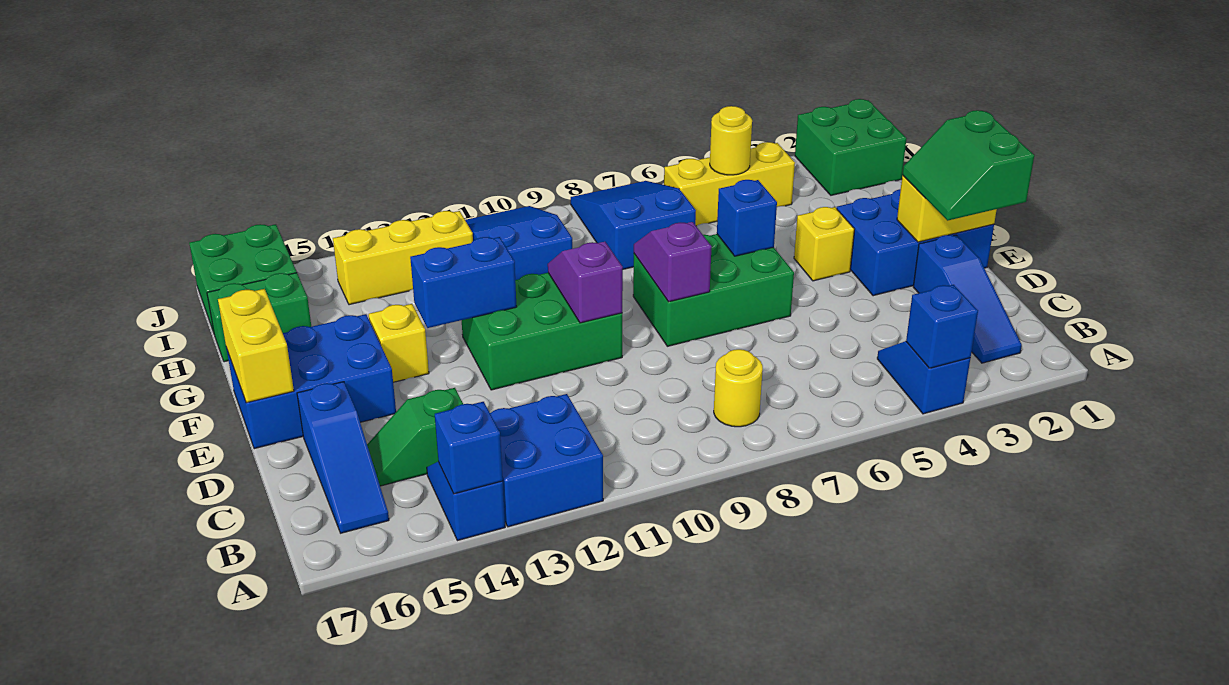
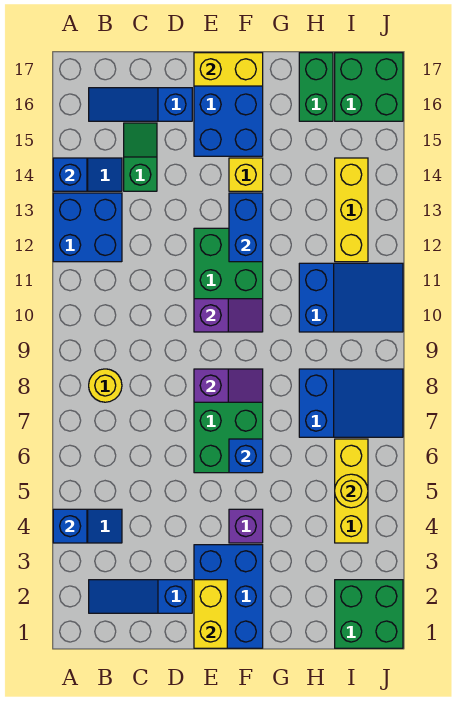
green slope D1:E2 level 3 top 1 -> none
yellow brick F4 level 1 -> purple brick F4 level 1

